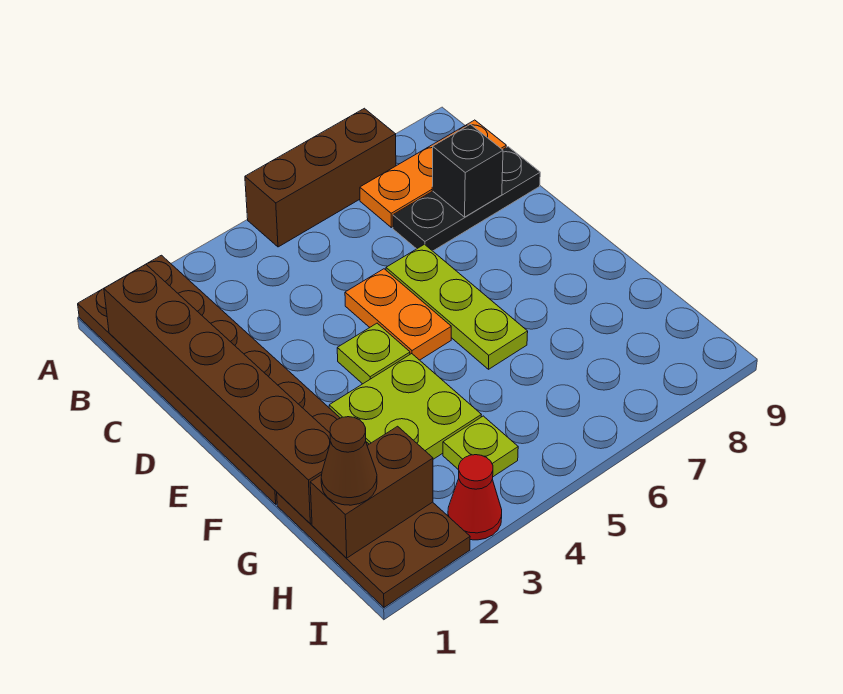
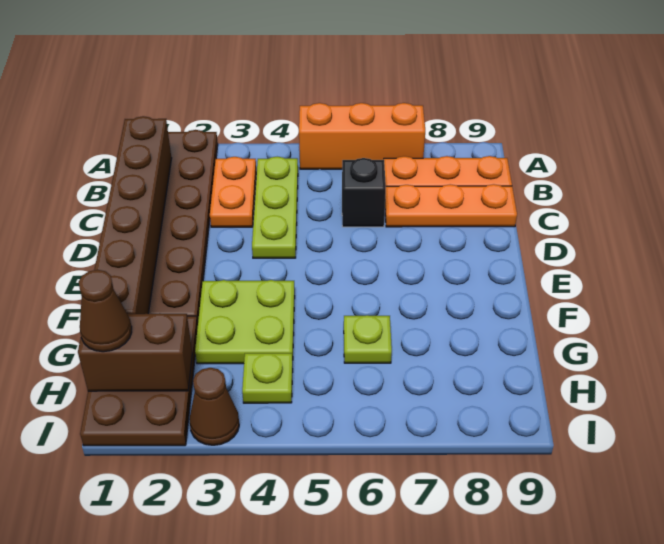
brown brick A5:A7 level 1 -> orange brick A5:A7 level 1
black plate C7:C9 level 1 -> orange plate C7:C9 level 1
black brick C8 level 2 -> black brick C6 level 1
orange plate D5:E5 level 1 -> orange plate B3:C3 level 1
lime plate D6:F6 level 1 -> lime plate B4:D4 level 1
lime plate E4 level 1 -> lime plate G6 level 1
red cone I3 level 1 -> brown cone I3 level 1

